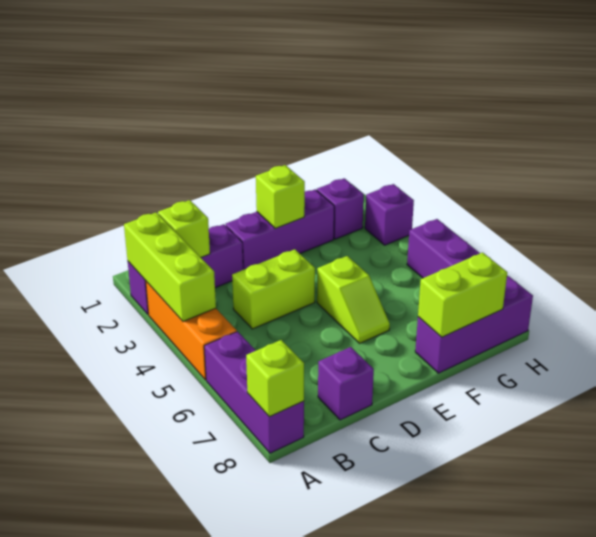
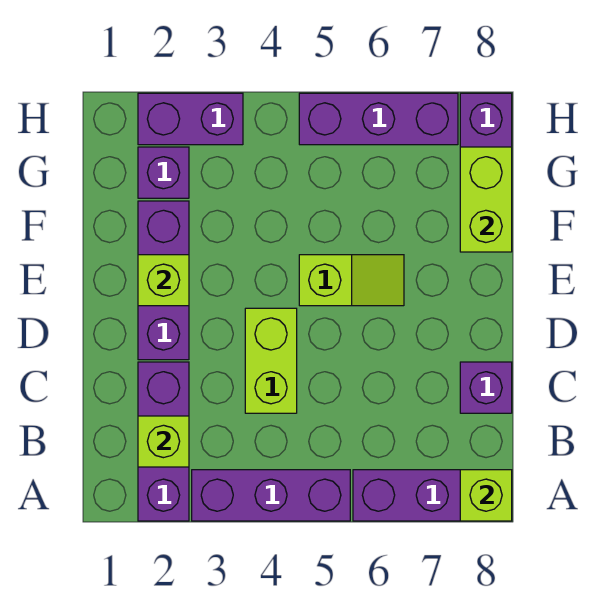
lime brick A2:A4 level 2 -> none
orange brick A3:A5 level 1 -> purple brick A3:A5 level 1
purple brick H3 level 1 -> purple brick H2:H3 level 1

